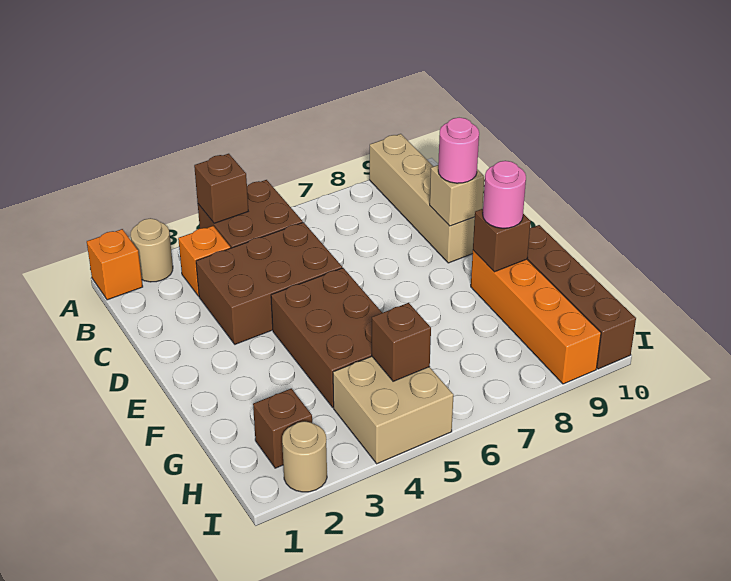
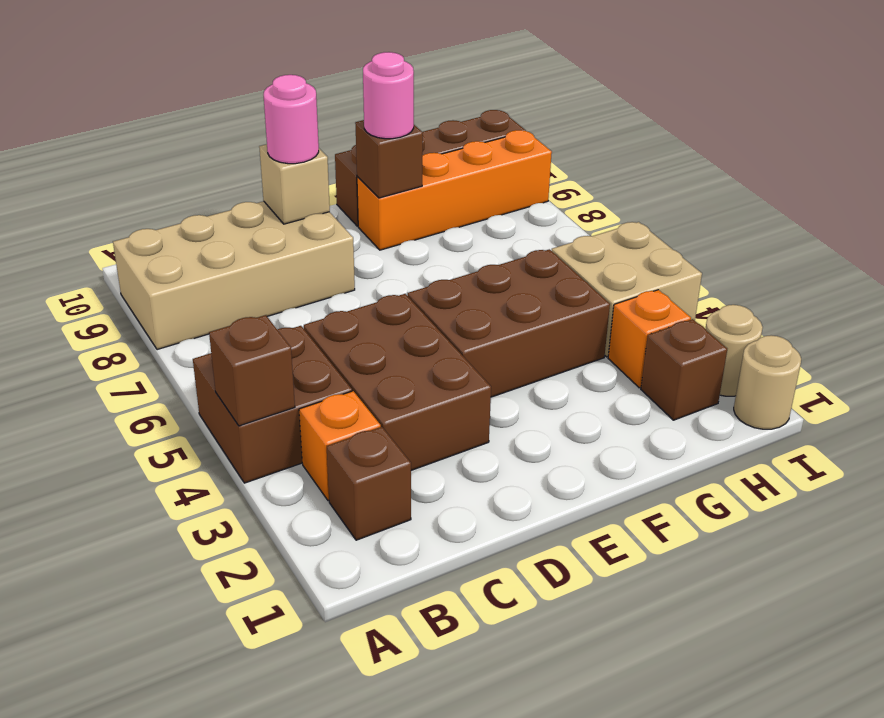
orange brick A1 level 1 -> orange brick H3 level 1
tan round brick A2 level 1 -> tan round brick I1 level 1
tan brick A9:D9 level 1 -> tan brick A8:D9 level 1
brown brick H5 level 2 -> brown brick B2 level 1

